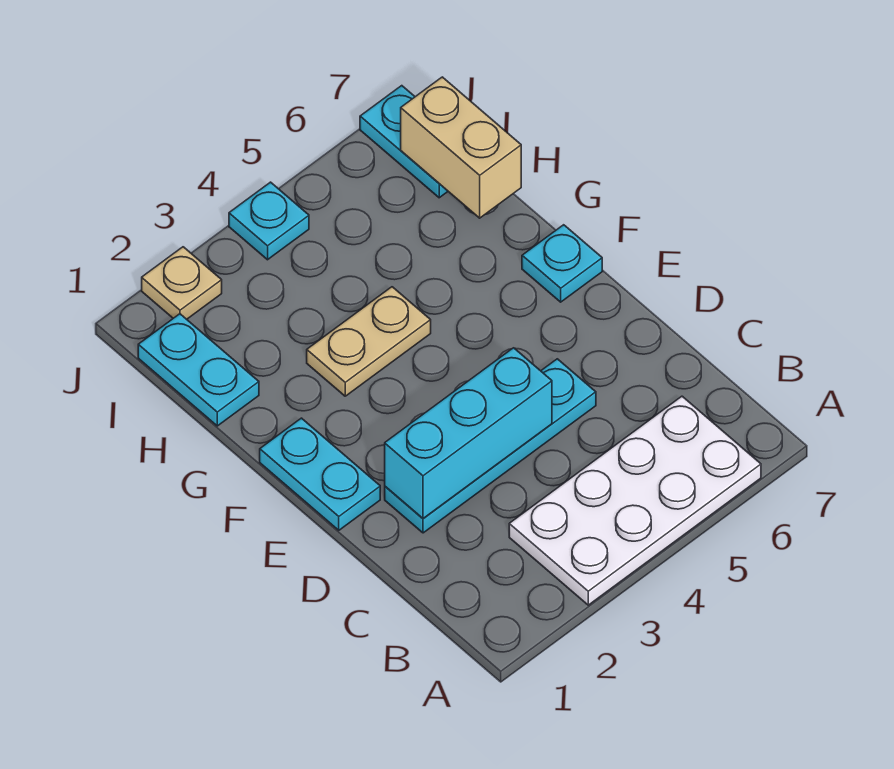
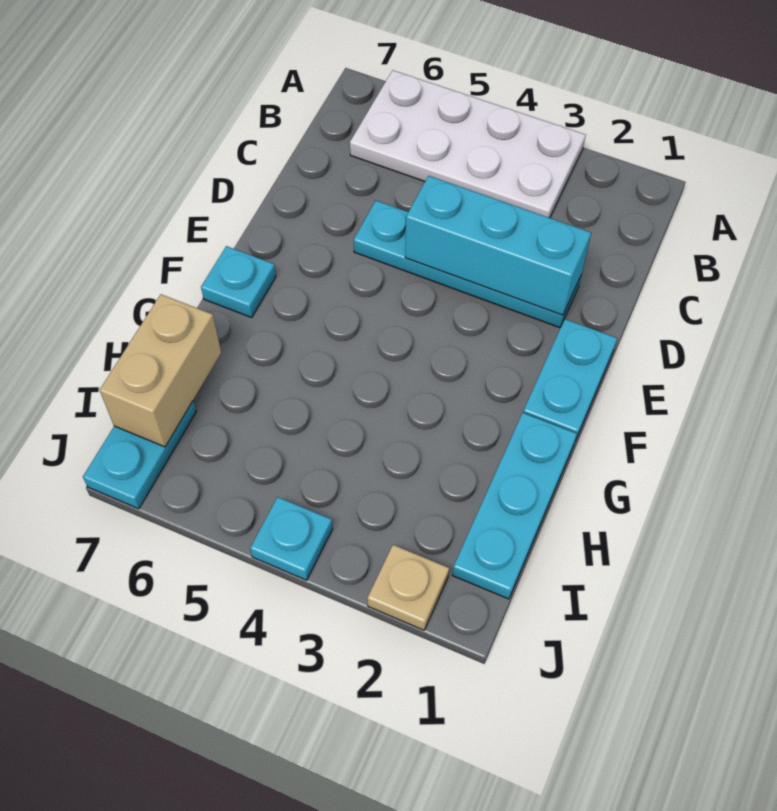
tan plate G3:G4 level 1 -> none
cyan plate H1:I1 level 1 -> cyan plate G1:I1 level 1

